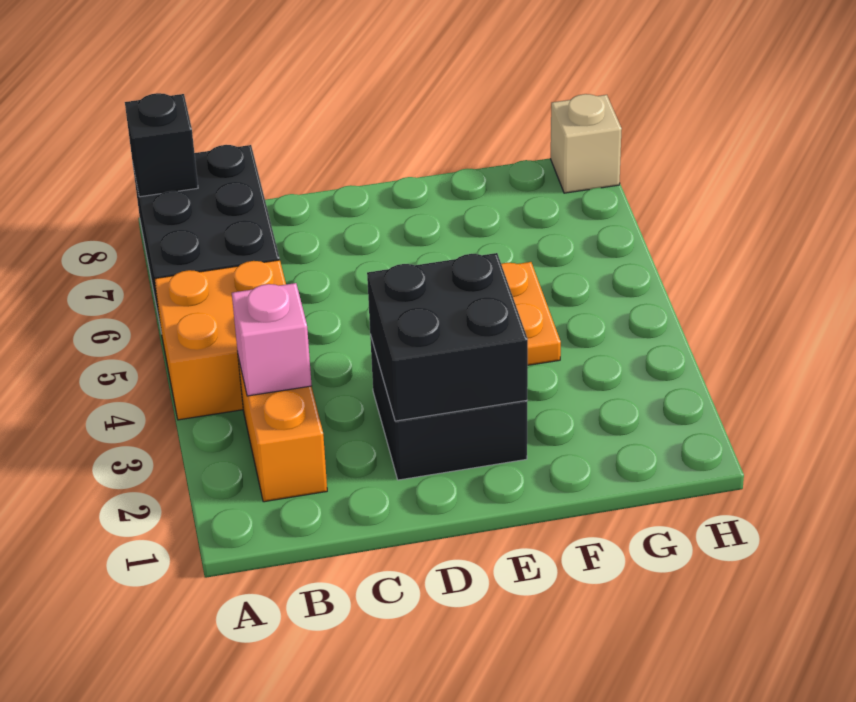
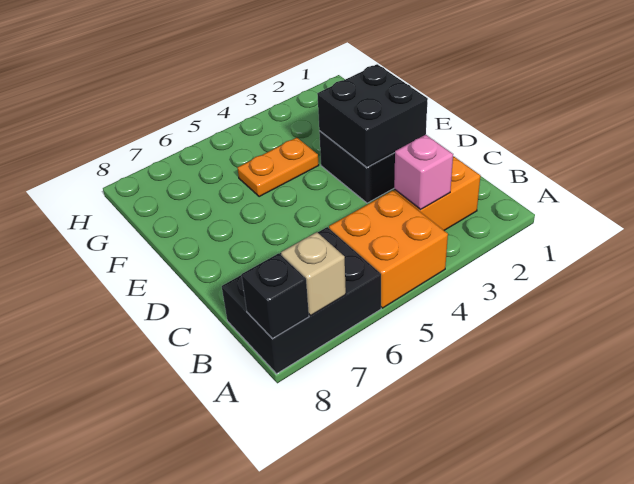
tan brick H8 level 1 -> tan brick A7 level 2

